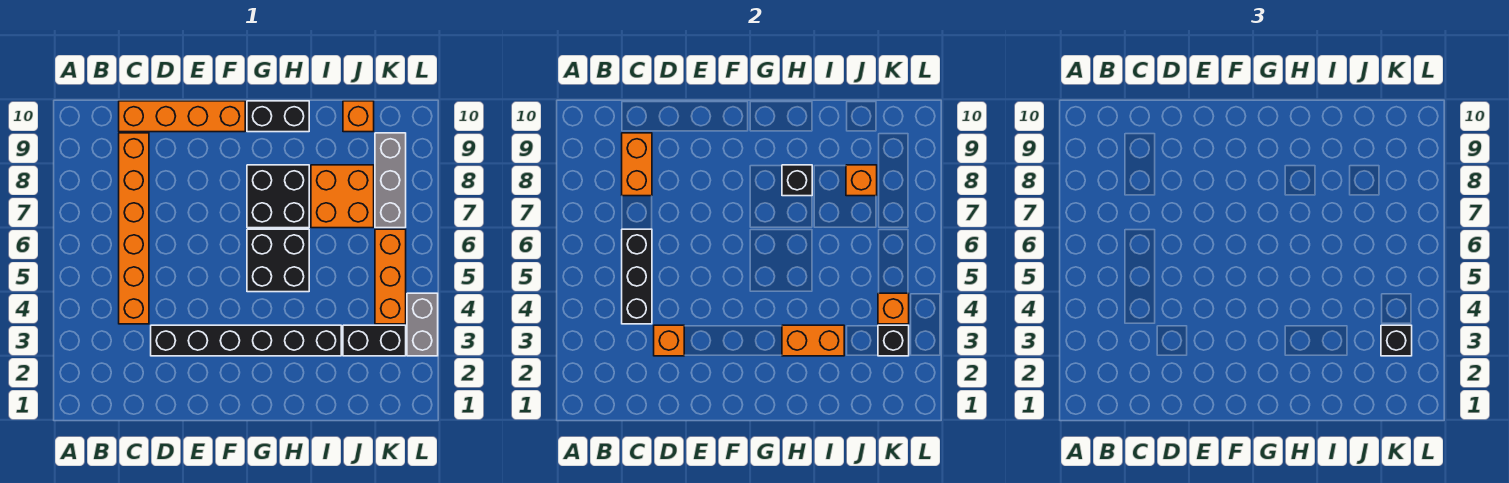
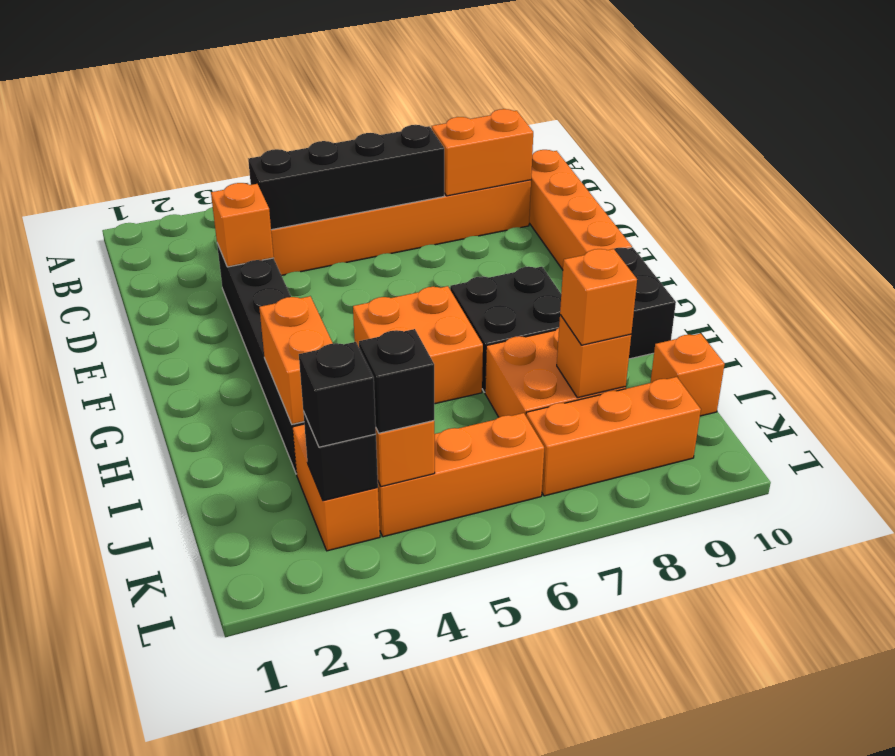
black brick C4:C6 level 2 -> black brick C4:C7 level 2
black brick G5:H6 level 1 -> orange brick G5:H6 level 1
black brick H8 level 2 -> black brick K4 level 3
black brick J3:K3 level 1 -> orange brick J3:K3 level 1
none -> orange brick J8 level 3
grey brick K7:K9 level 1 -> orange brick K7:K9 level 1
grey brick L3:L4 level 1 -> none

